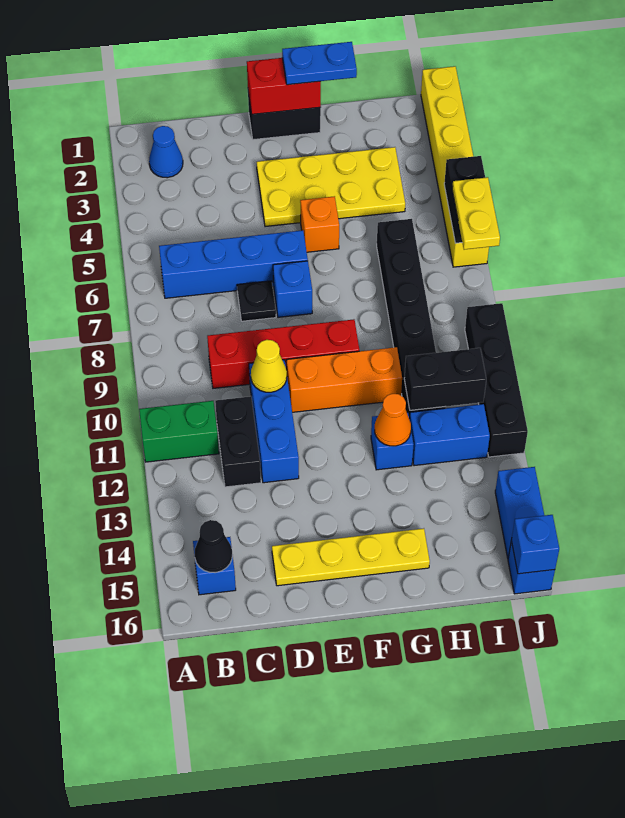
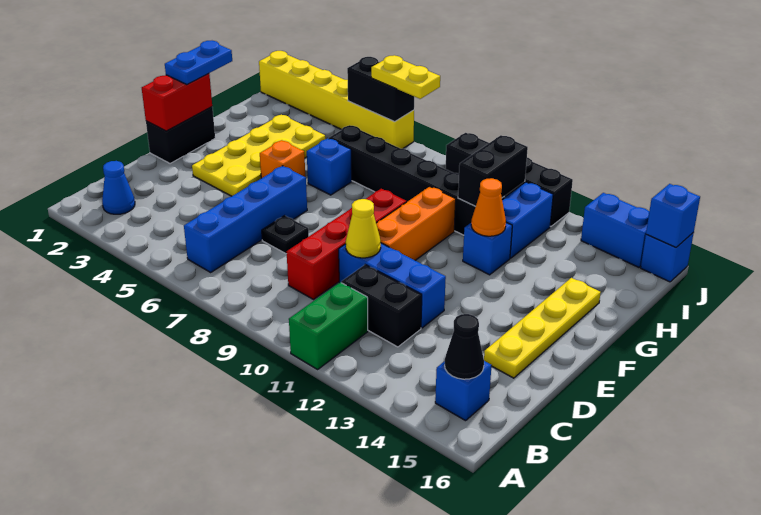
blue brick E7 level 1 -> blue brick G6 level 1

